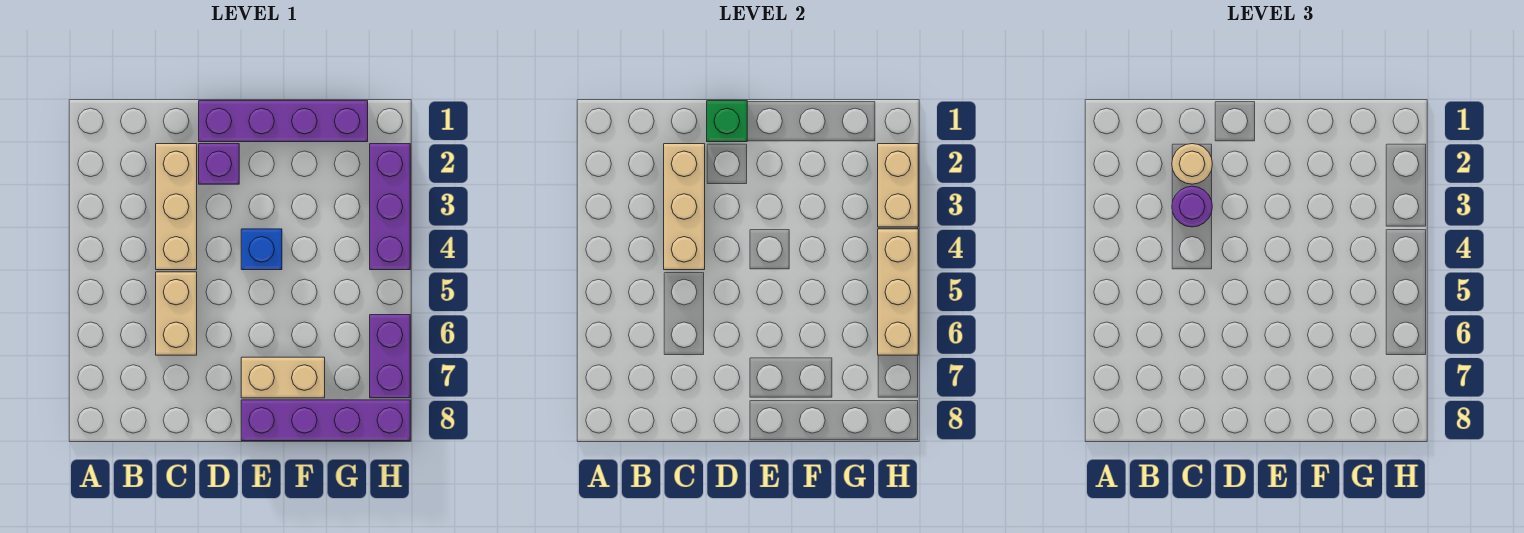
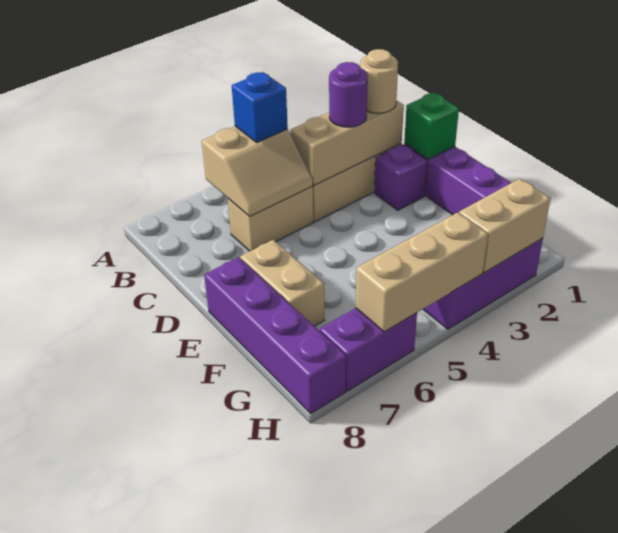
none -> tan slope B5:C6 level 2 top B
blue brick E4 level 1 -> blue brick B5 level 3

